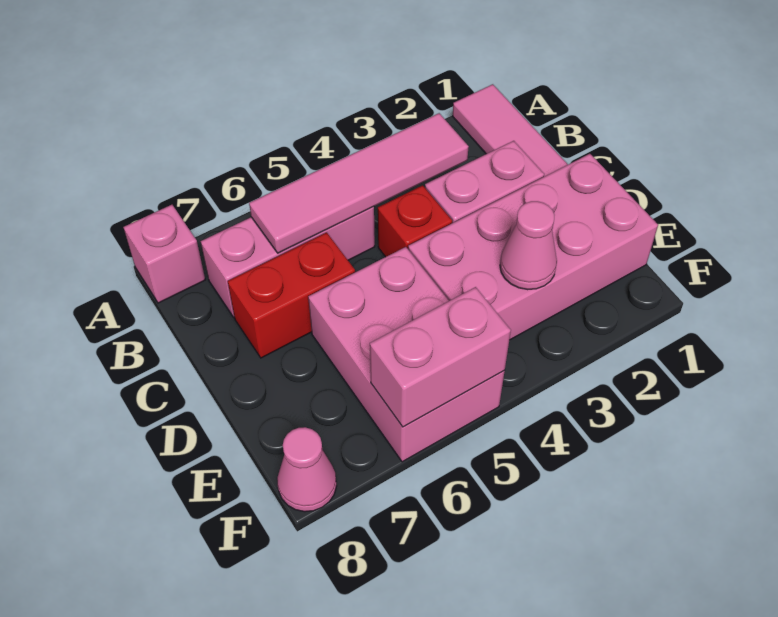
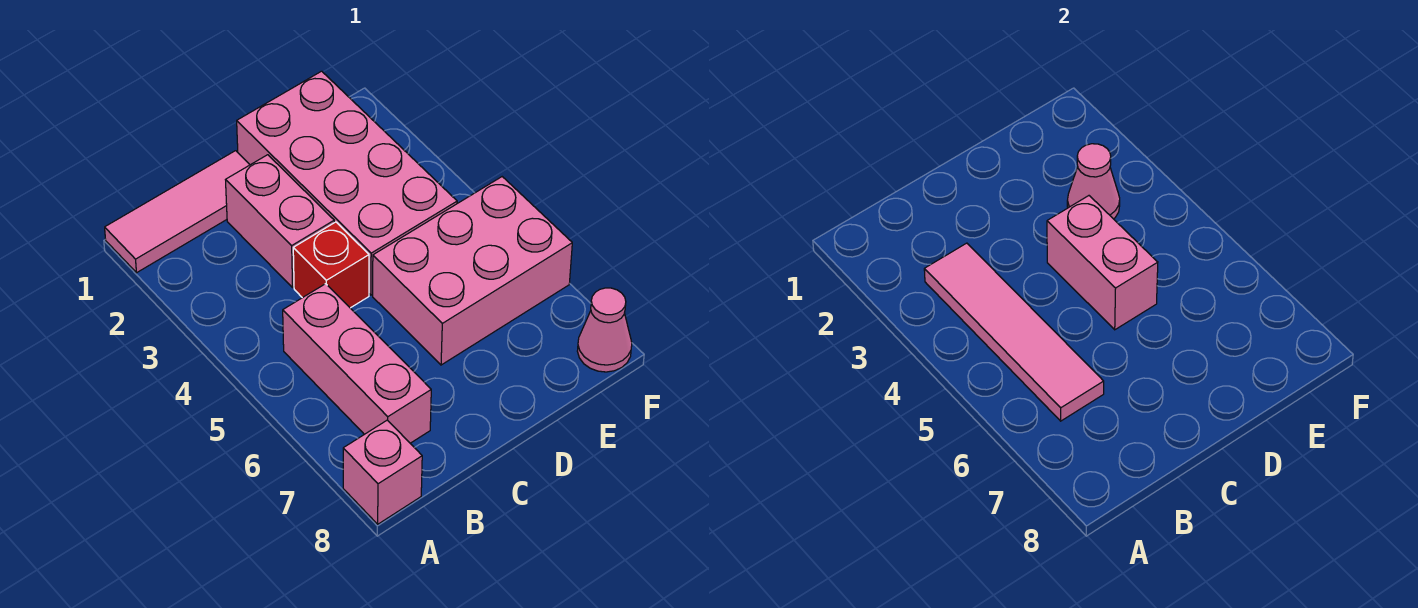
red brick C6:C7 level 1 -> none
pink brick F5:F6 level 2 -> pink brick D4:D5 level 2

